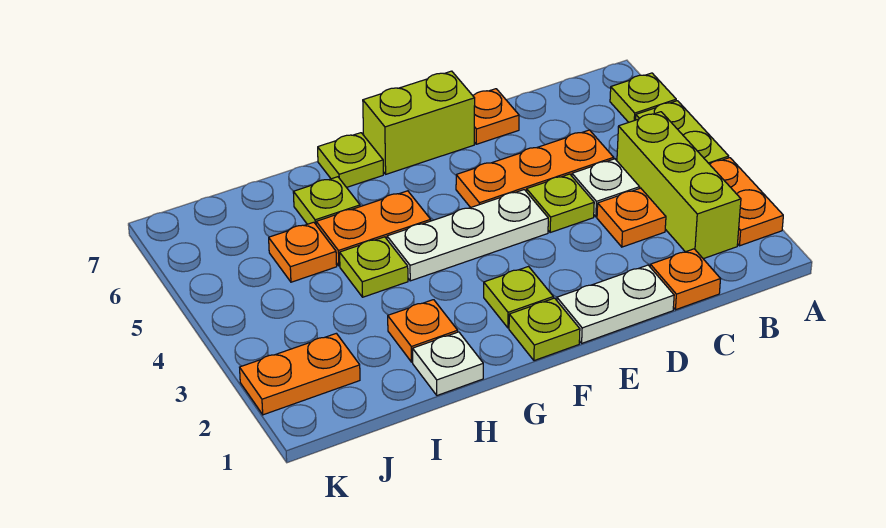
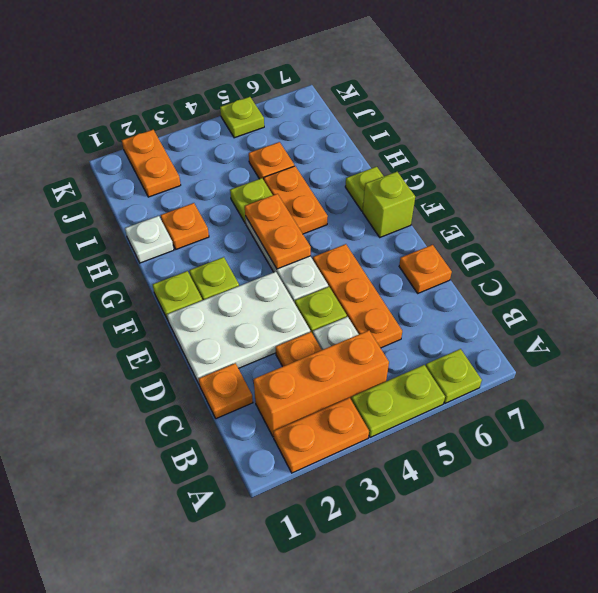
lime brick B2:B4 level 1 -> orange brick B2:B4 level 1
white plate D1:E1 level 1 -> white plate D1:E3 level 1
lime brick E7:F7 level 1 -> lime brick F7 level 1
none -> orange plate F4:G4 level 2
lime plate H6 level 1 -> lime plate K5 level 1

